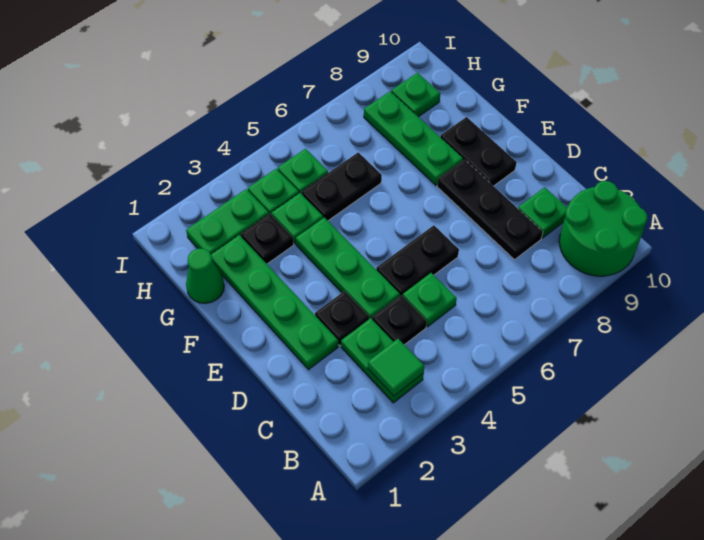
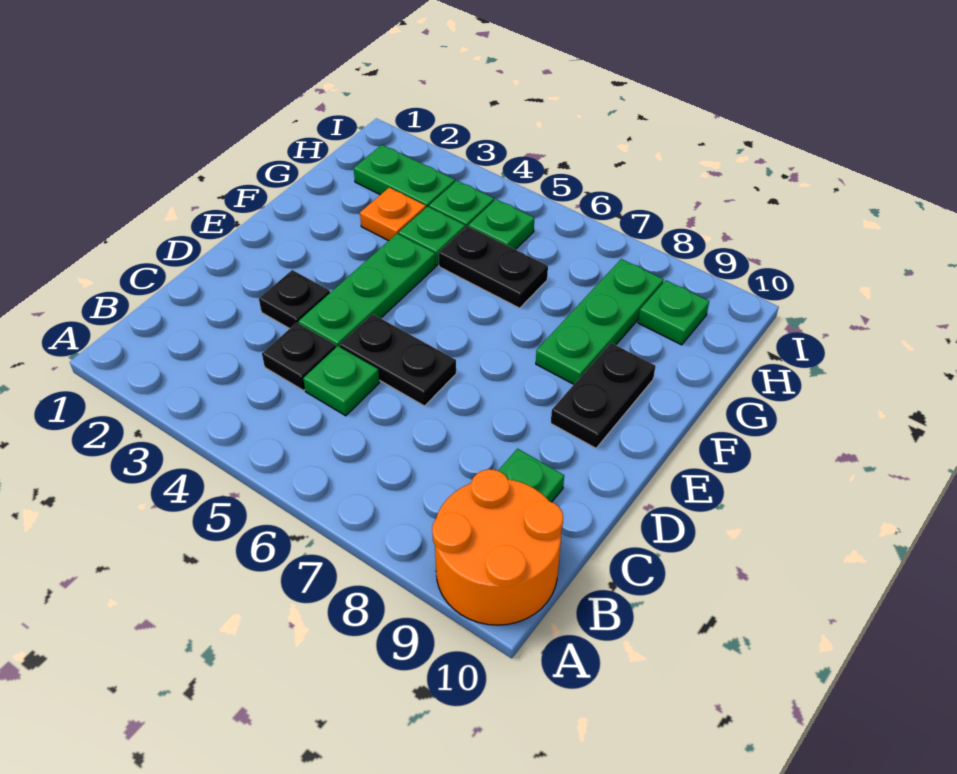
green round brick A9:B10 level 1 -> orange round brick A9:B10 level 1
green plate B3:C3 level 1 -> none
green tile B3 level 2 -> none
black plate C8:E8 level 1 -> none
green plate D2:G2 level 1 -> none
green cone G1 level 1 -> none
black plate G3 level 1 -> orange plate G3 level 1

